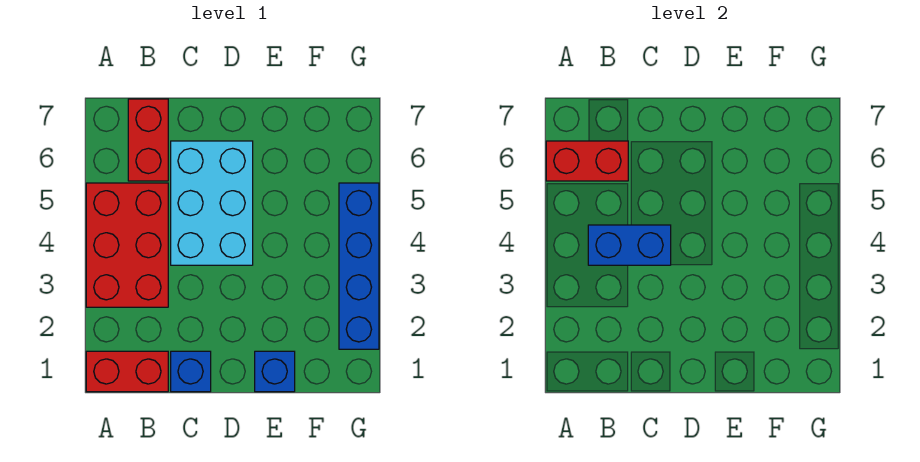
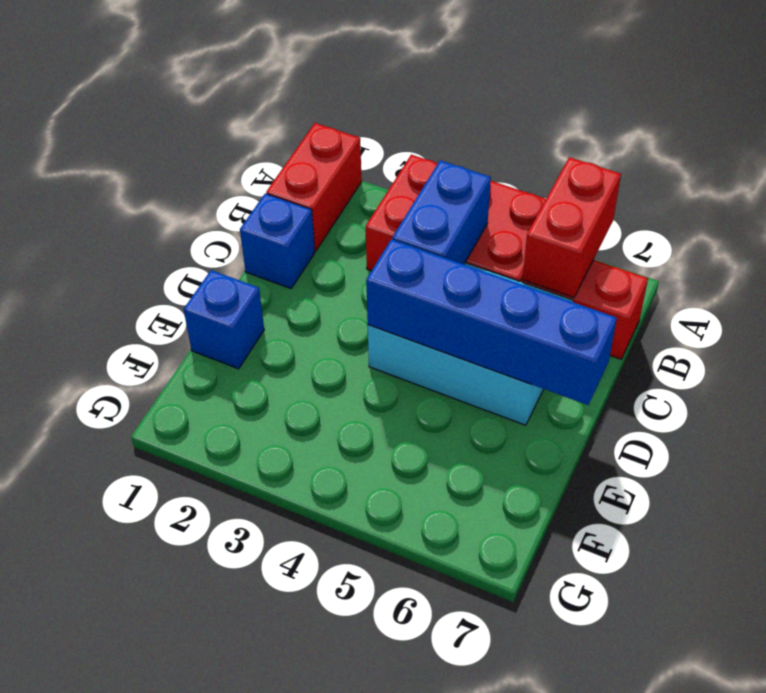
blue brick G2:G5 level 1 -> blue brick D4:D7 level 2

